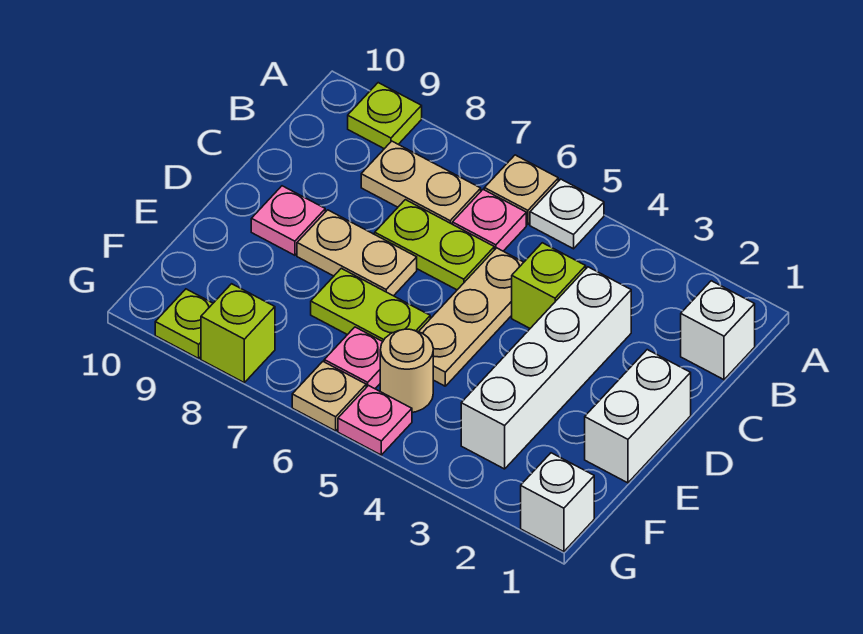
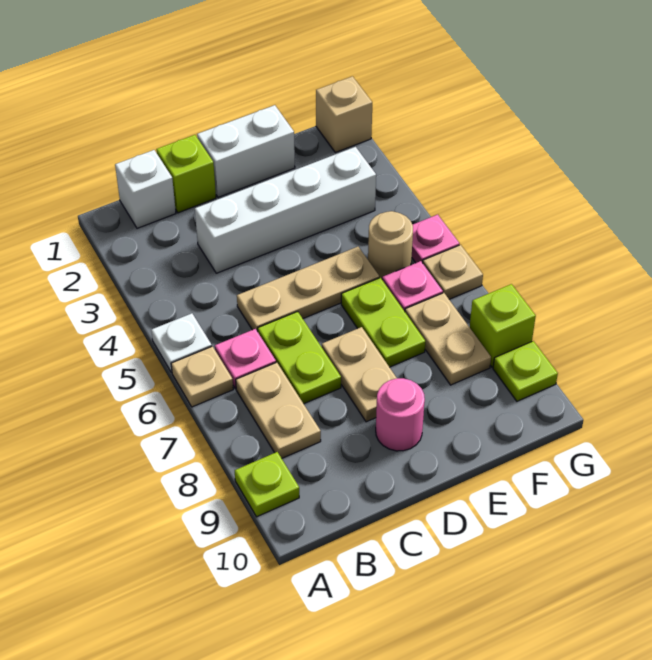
lime brick C4 level 1 -> lime brick C1 level 1
pink plate D9 level 1 -> pink round brick D9 level 1
none -> tan plate F7:F8 level 1
white brick G1 level 1 -> tan brick G1 level 1

